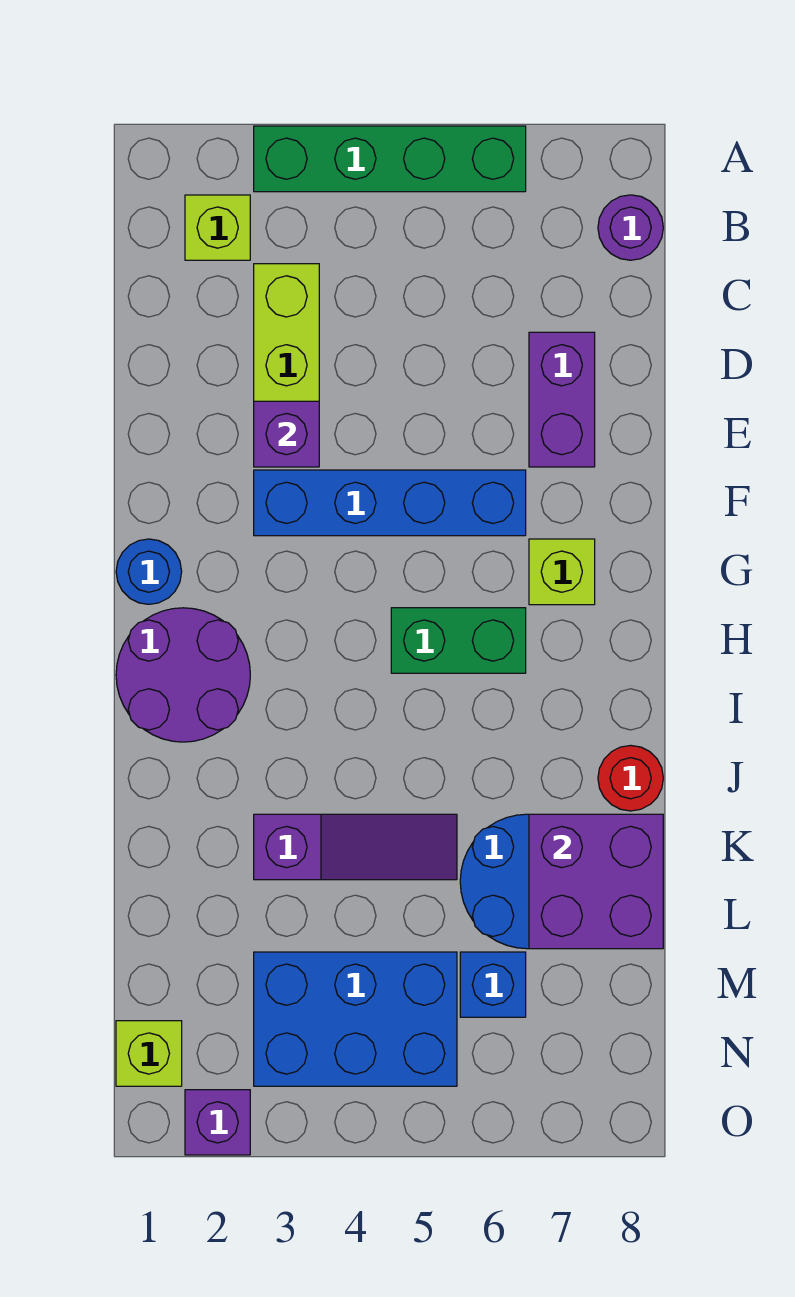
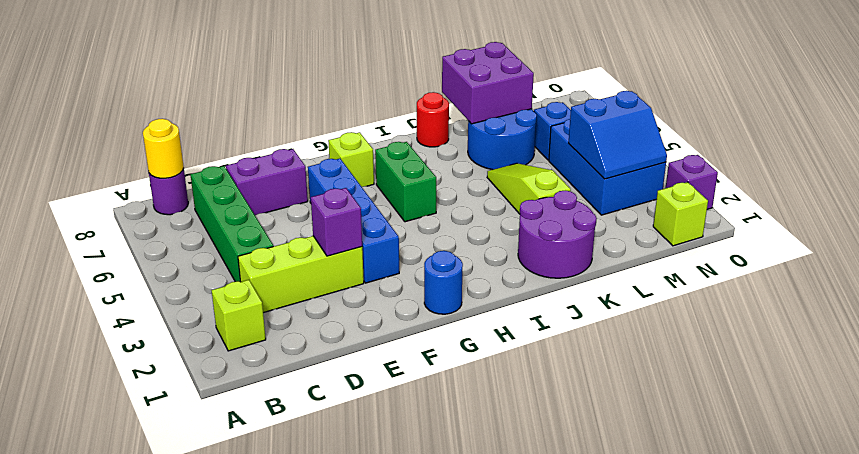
green brick A3:A6 level 1 -> green brick C4:C7 level 1
none -> yellow round brick B8 level 2
purple round brick H1:I2 level 1 -> purple round brick J1:K2 level 1
purple slope K3:K5 level 1 top 3 -> lime slope K3:K5 level 1 top 3
none -> blue slope M3:N4 level 2 top 4

